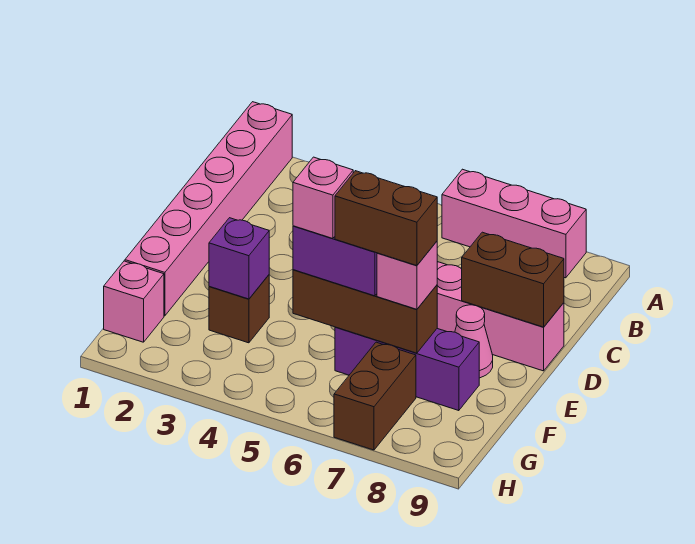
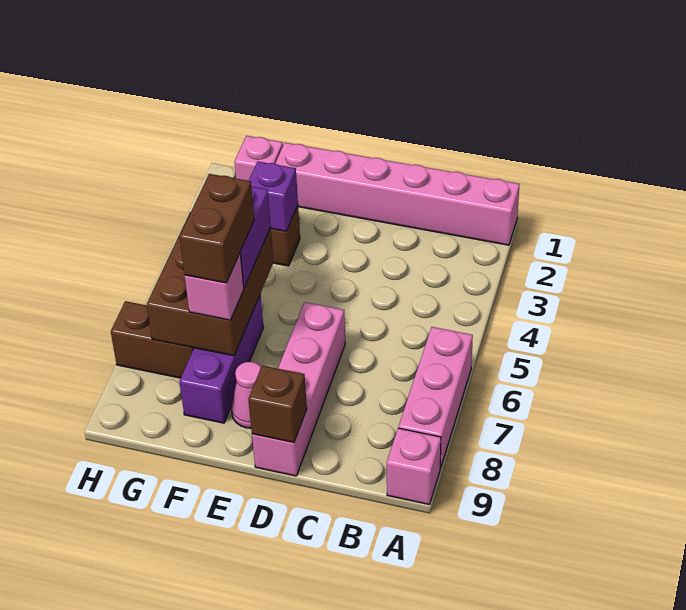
brown brick D8:D9 level 2 -> brown brick D9 level 2
brown brick F5:F7 level 2 -> brown brick F5:G7 level 2
pink brick F5 level 4 -> pink brick A9 level 1

